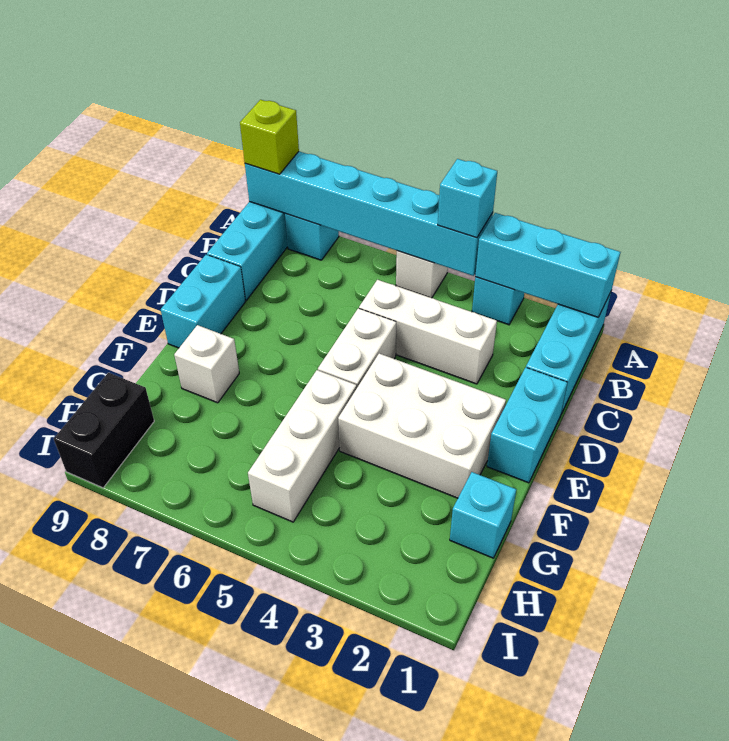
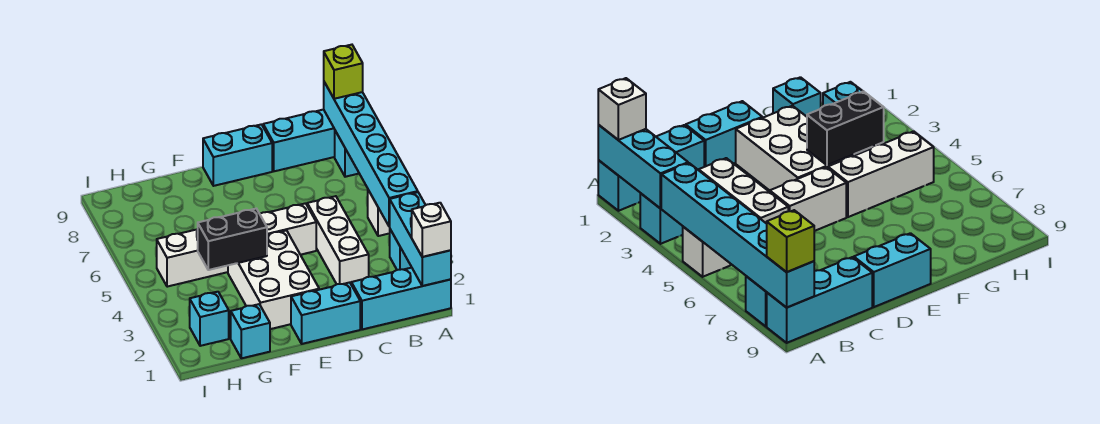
cyan brick A4 level 3 -> cyan brick H2 level 1
white brick F8 level 1 -> white brick A1 level 3
black brick H9:I9 level 1 -> black brick F4:G4 level 2

